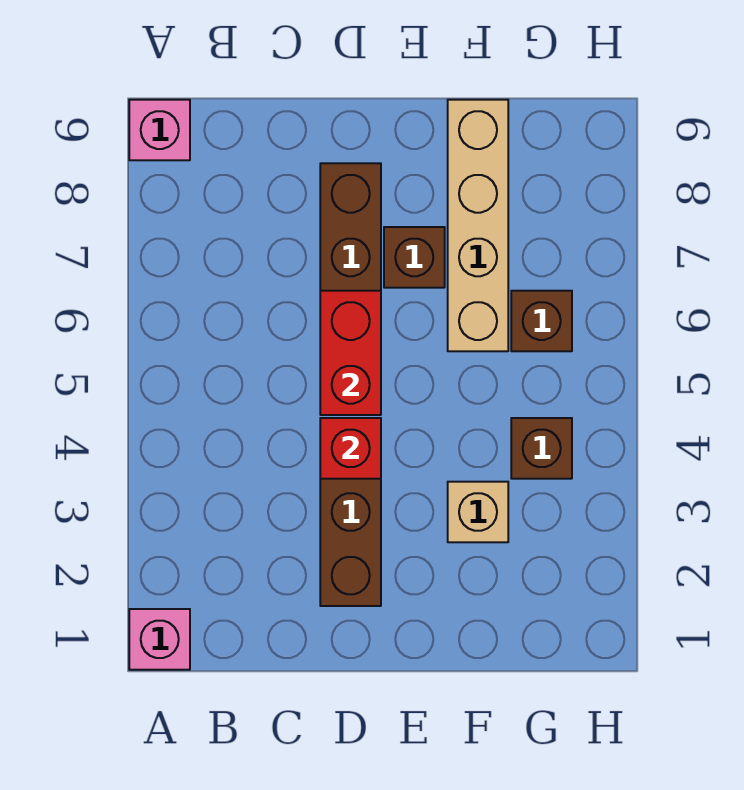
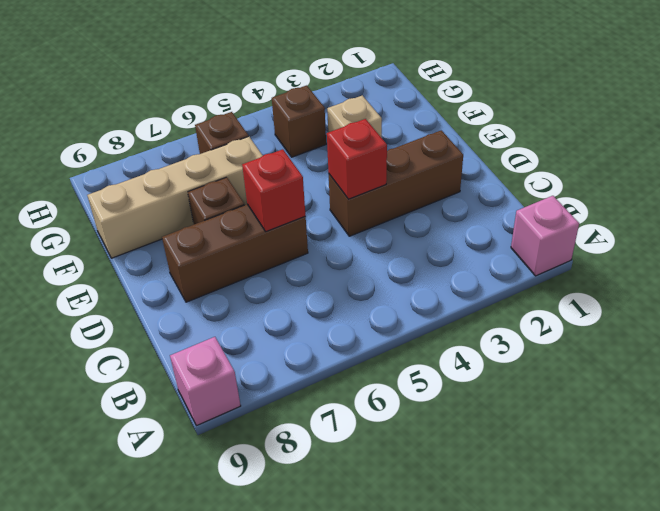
red brick D5:D6 level 2 -> red brick D6 level 2

